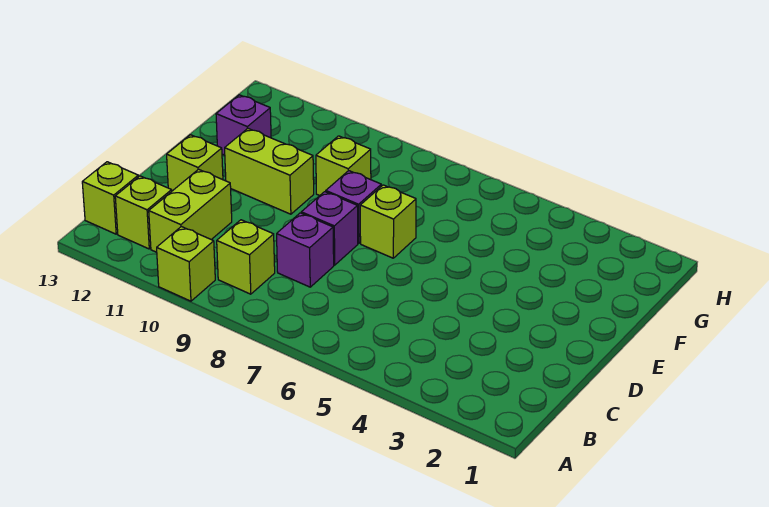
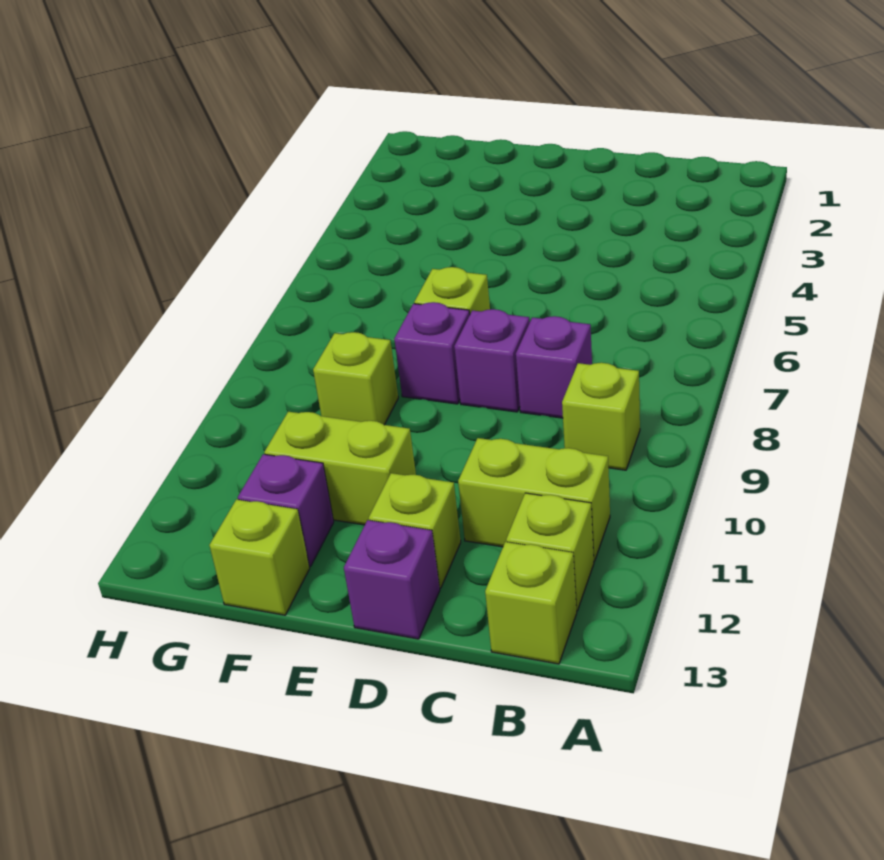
lime brick A10 level 1 -> lime brick F13 level 1
none -> purple brick D13 level 1
lime brick E10:E11 level 1 -> lime brick E11:F11 level 1

